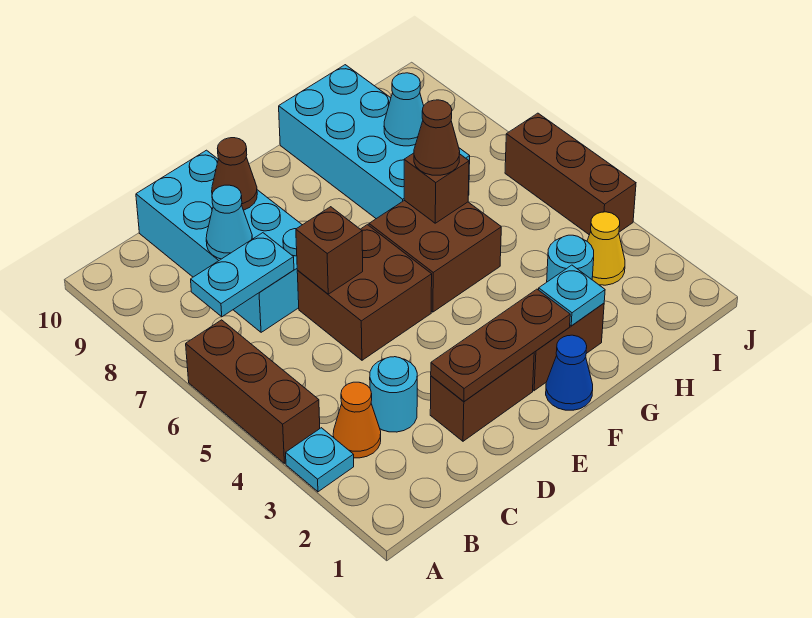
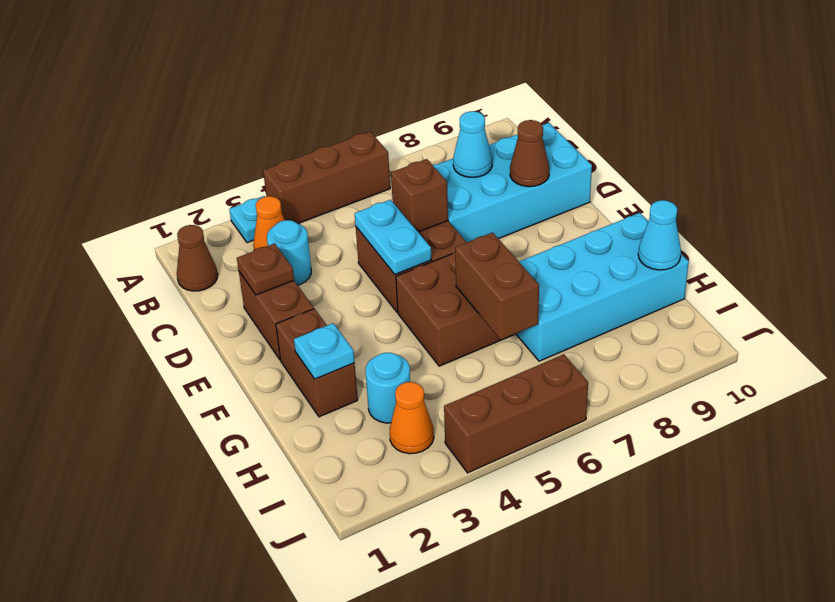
cyan plate B7:C7 level 2 -> cyan plate D5:E5 level 2
brown plate D2:F2 level 2 -> brown plate D2 level 2
blue cone F1 level 1 -> none
brown brick G6 level 2 -> brown brick G6:H6 level 2
brown cone G6 level 3 -> brown cone B1 level 1
cyan cone H8 level 2 -> cyan cone H10 level 2
yellow cone I3 level 1 -> orange cone I3 level 1

